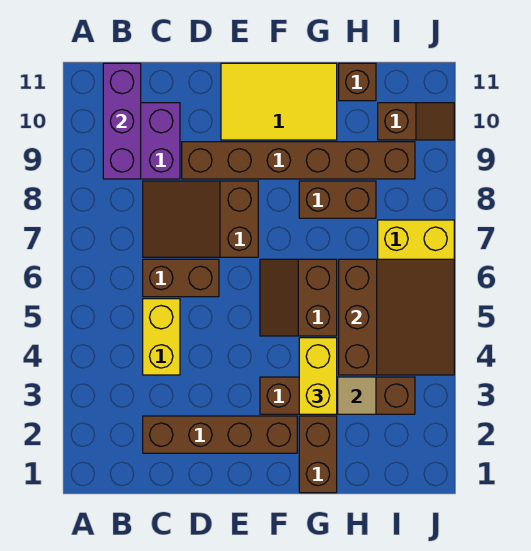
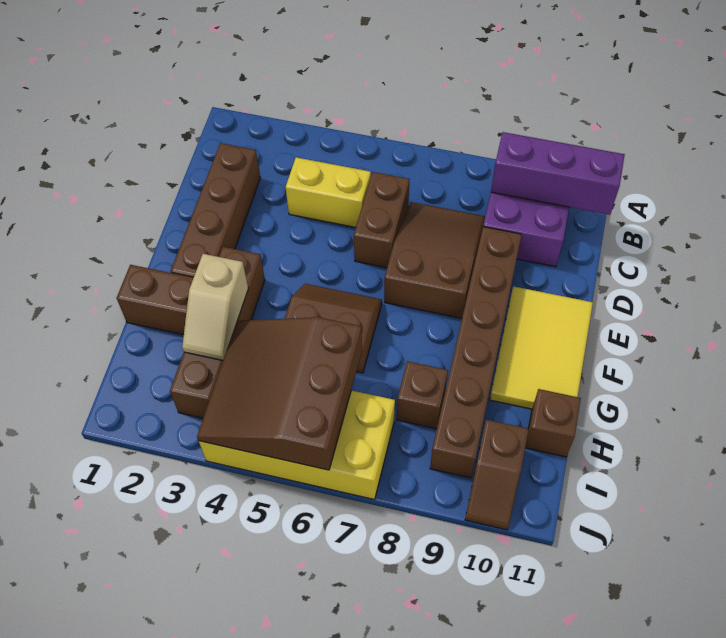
yellow brick G3:G4 level 3 -> none
brown brick G8:H8 level 1 -> brown brick H8 level 1
brown slope H4:J6 level 2 top H -> brown slope H4:J6 level 2 top 6

